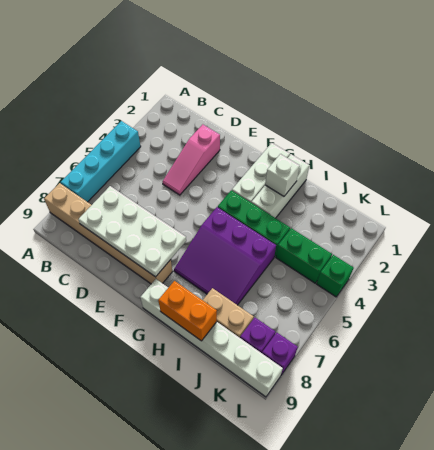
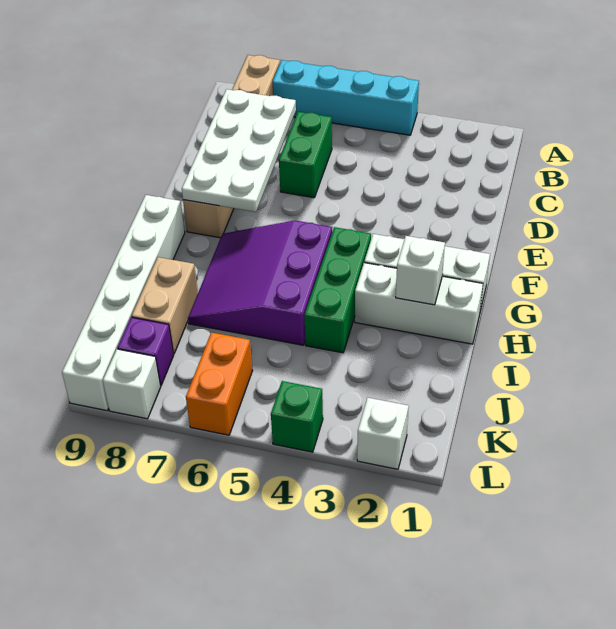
pink slope D2:D4 level 1 top 2 -> none
orange brick H9:I9 level 2 -> orange brick K6:L6 level 1
green brick J4:K4 level 1 -> green brick C6:D6 level 1
none -> white brick L2 level 1
purple brick L8 level 1 -> white brick L8 level 1

